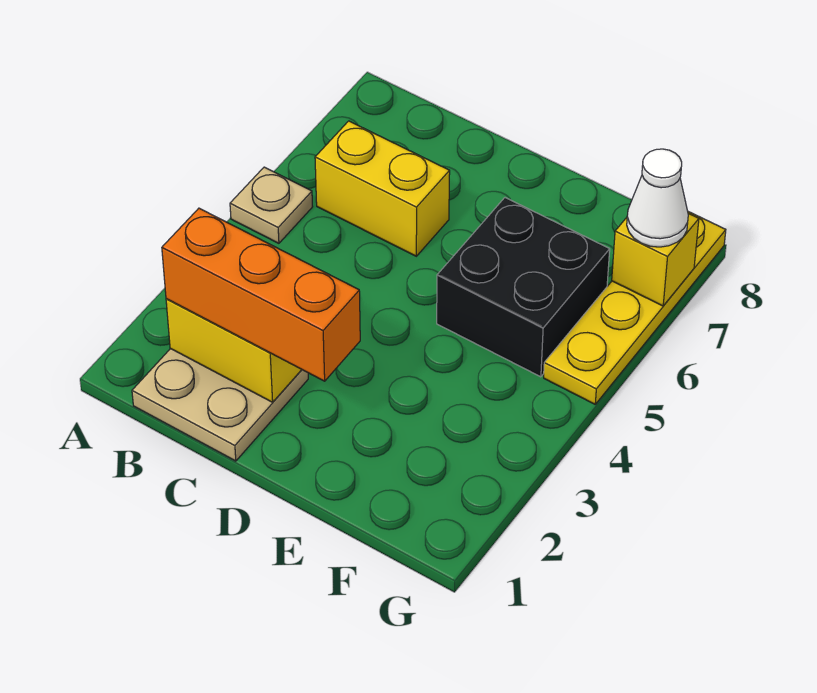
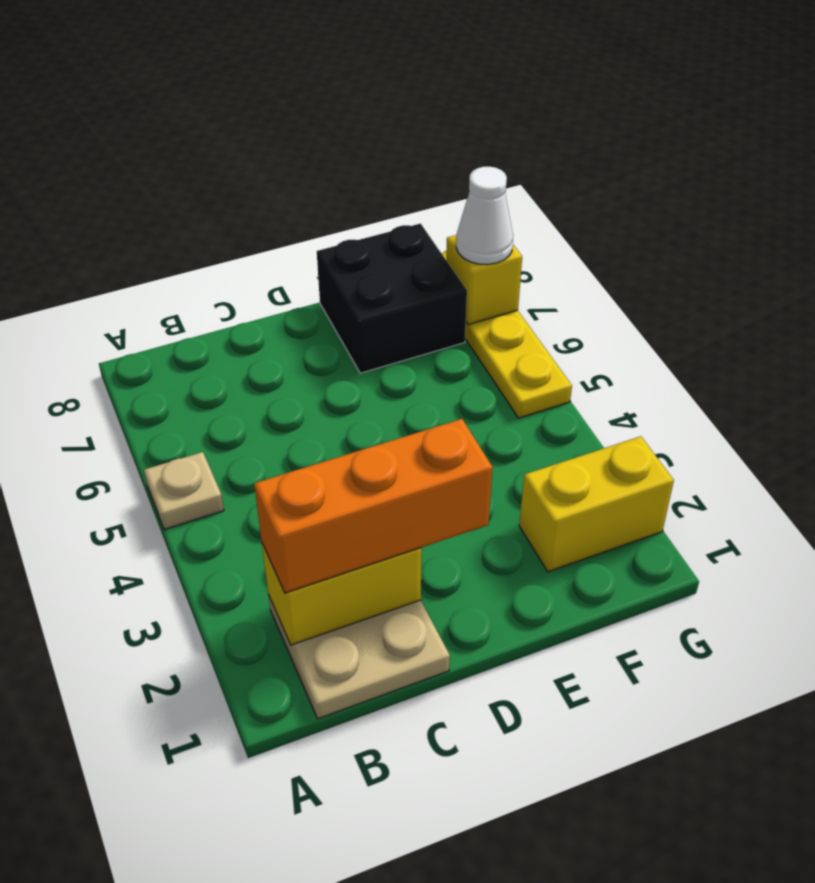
yellow brick B6:C6 level 1 -> yellow brick F2:G2 level 1
black brick E5:F6 level 1 -> black brick E7:F8 level 1

